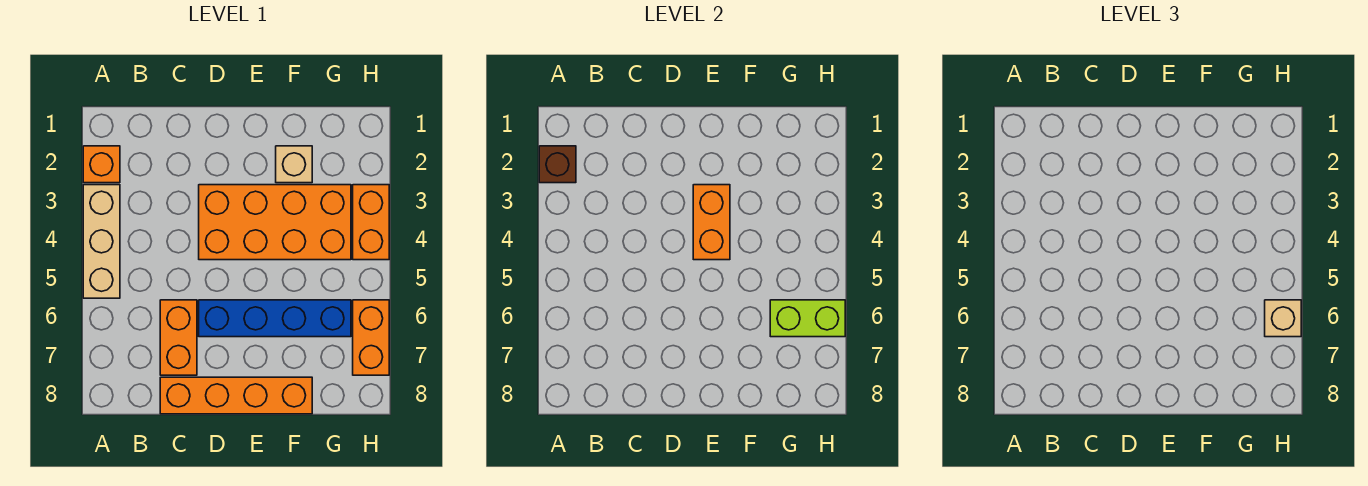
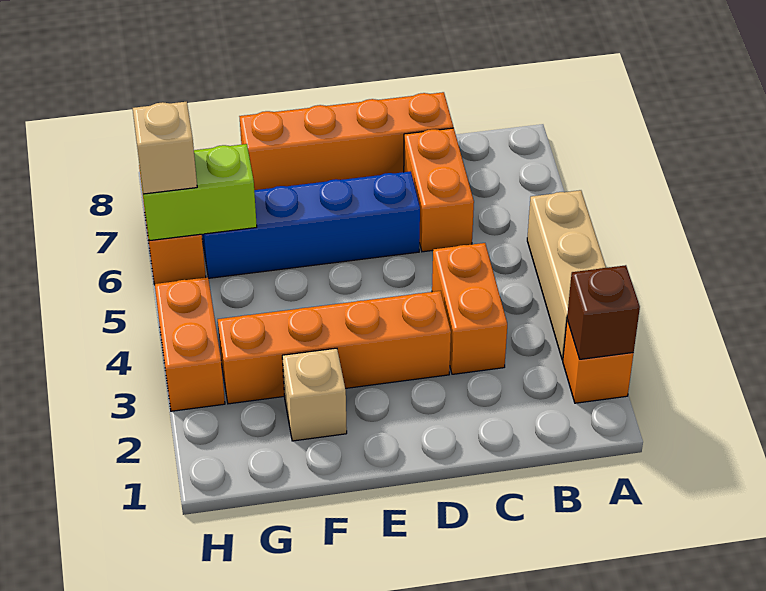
orange brick D3:G4 level 1 -> orange brick D3:G3 level 1
orange brick E3:E4 level 2 -> orange brick C3:C4 level 1

